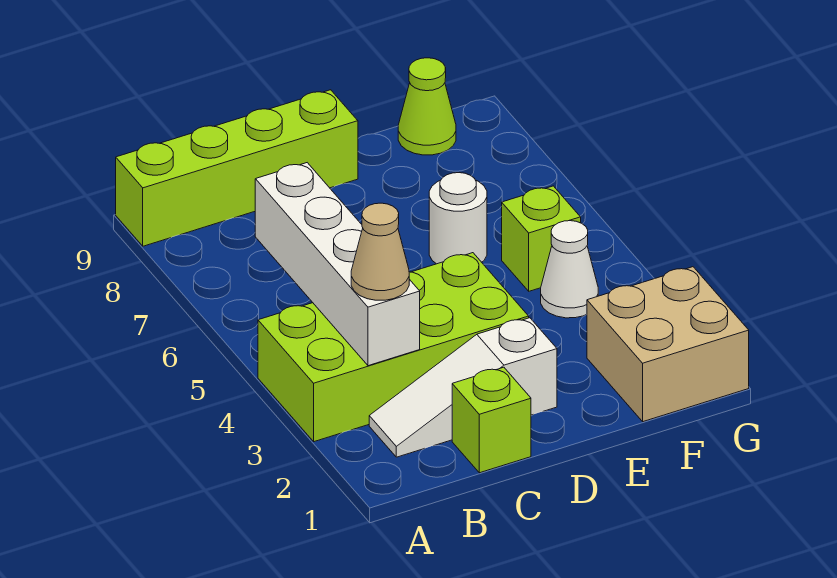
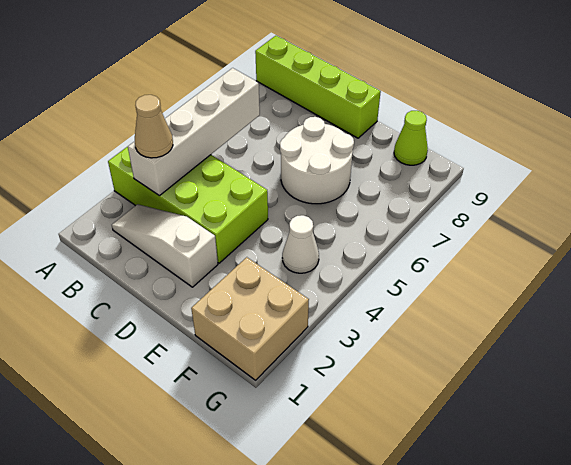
lime brick C1 level 1 -> none
white round brick E6 level 1 -> white round brick D6:E7 level 1
lime brick F5 level 1 -> none

